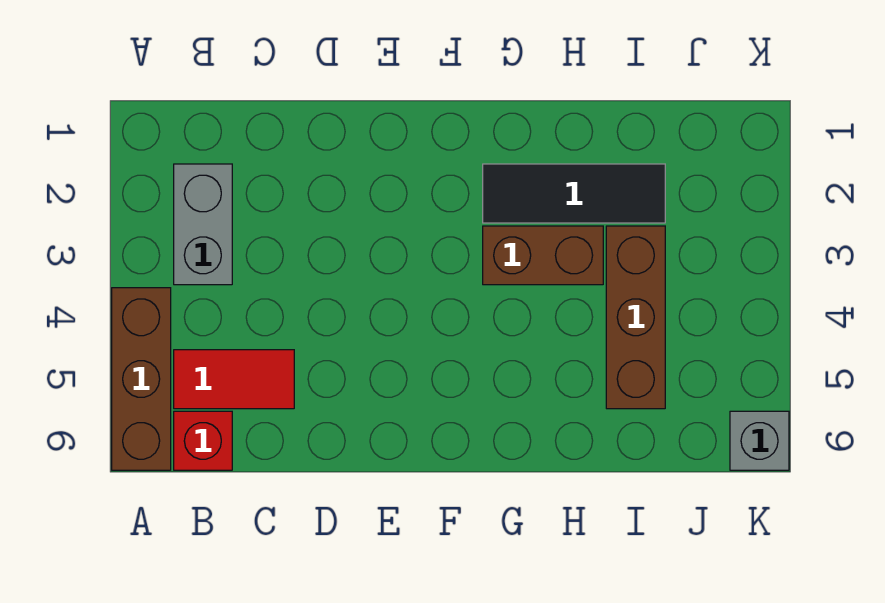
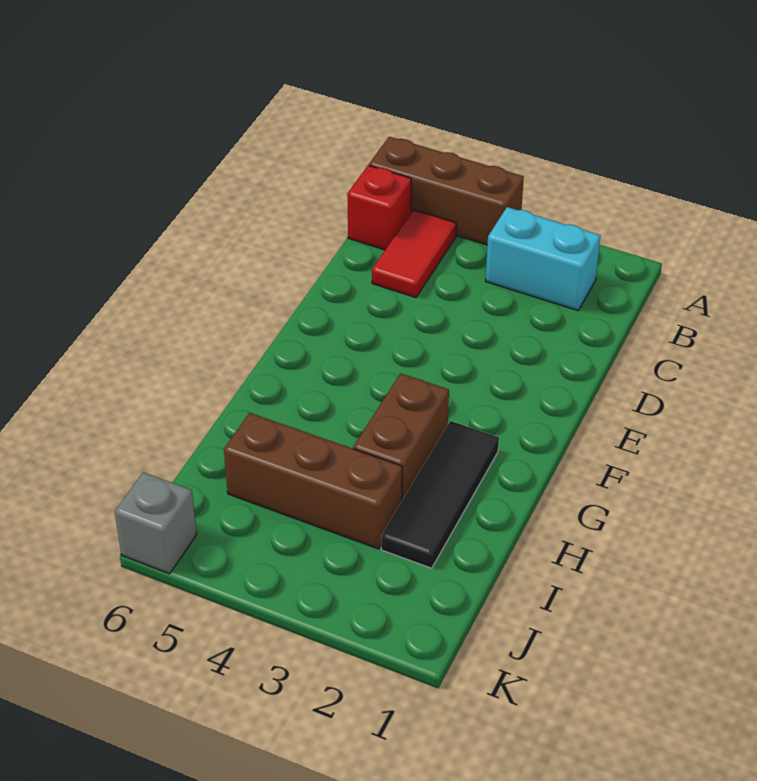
grey brick B2:B3 level 1 -> cyan brick B2:B3 level 1

